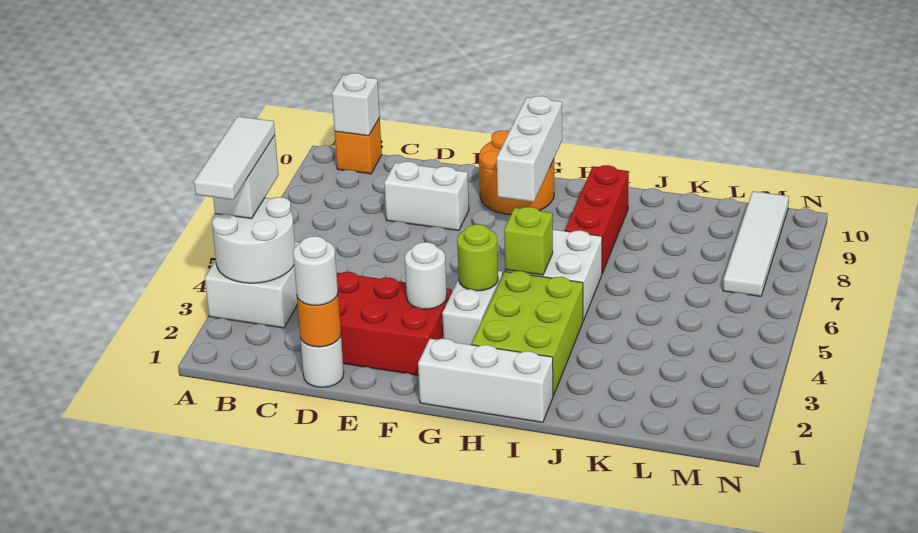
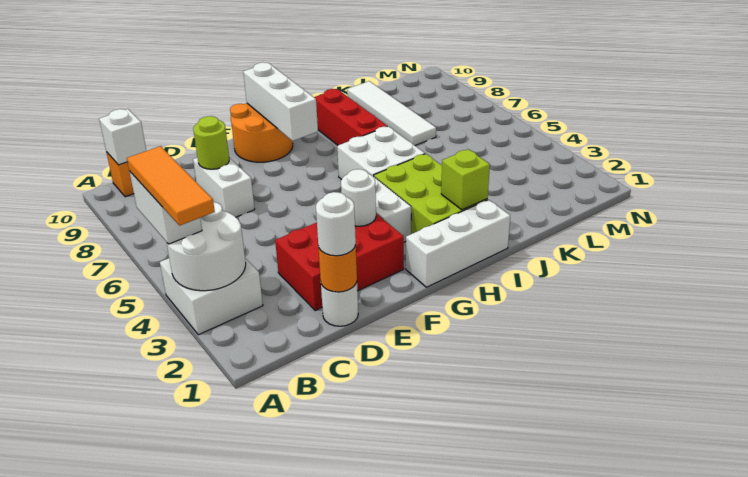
white tile A3:A5 level 4 -> orange tile A3:A5 level 4
white brick D8:E8 level 1 -> white brick D7:D8 level 1
lime round brick G4 level 2 -> lime round brick D8 level 2
lime brick H5 level 2 -> lime brick I2 level 2
white tile M7:M10 level 1 -> white tile K7:K10 level 1

